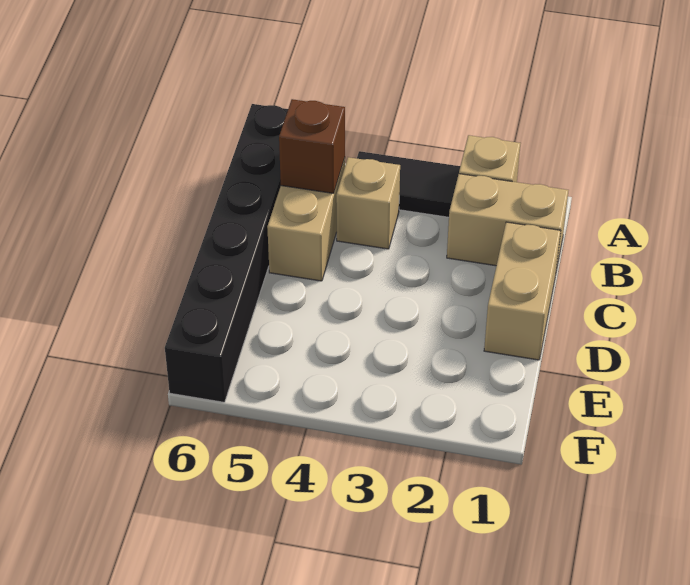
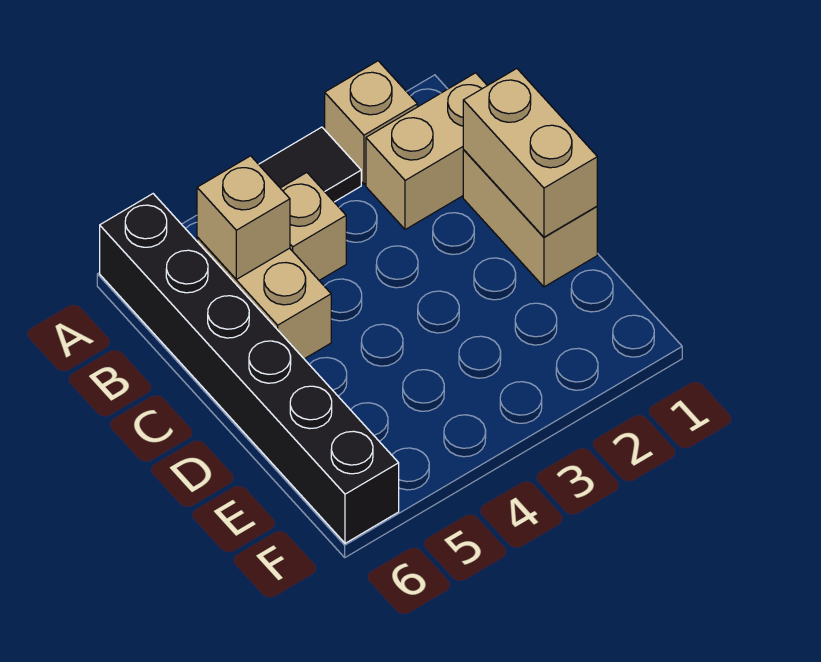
brown brick B5 level 2 -> tan brick B5 level 2
none -> tan brick C1:D1 level 2

